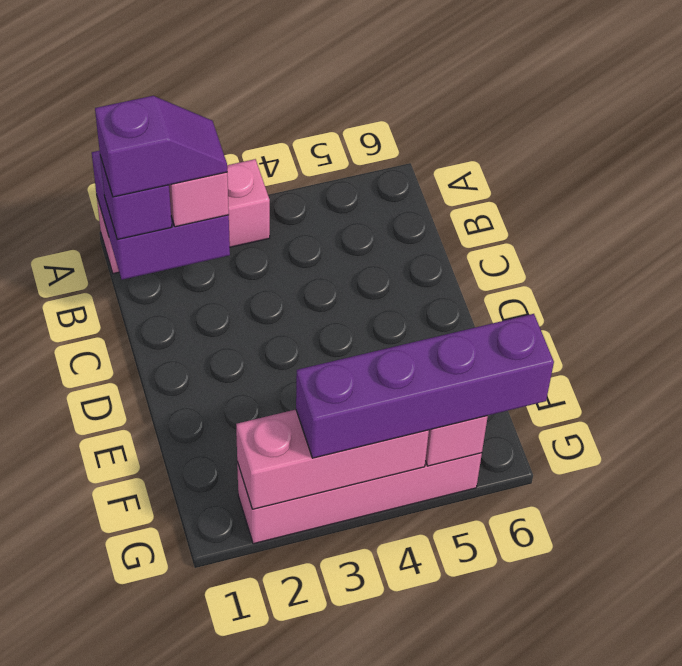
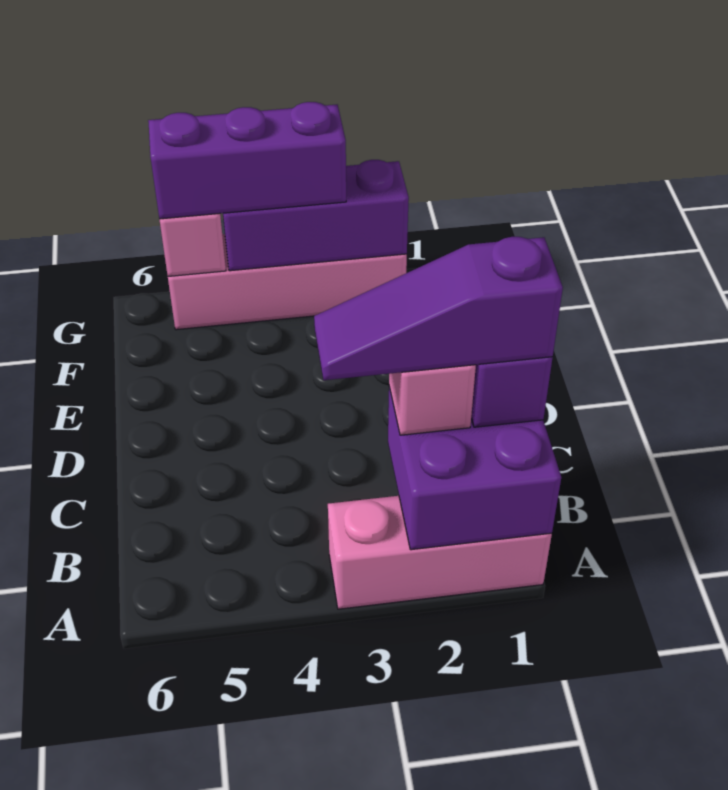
purple slope B1:B2 level 4 top 1 -> purple slope B1:B3 level 4 top 1
pink brick G2:G4 level 2 -> purple brick G2:G4 level 2
purple brick G3:G6 level 3 -> purple brick G3:G5 level 3

